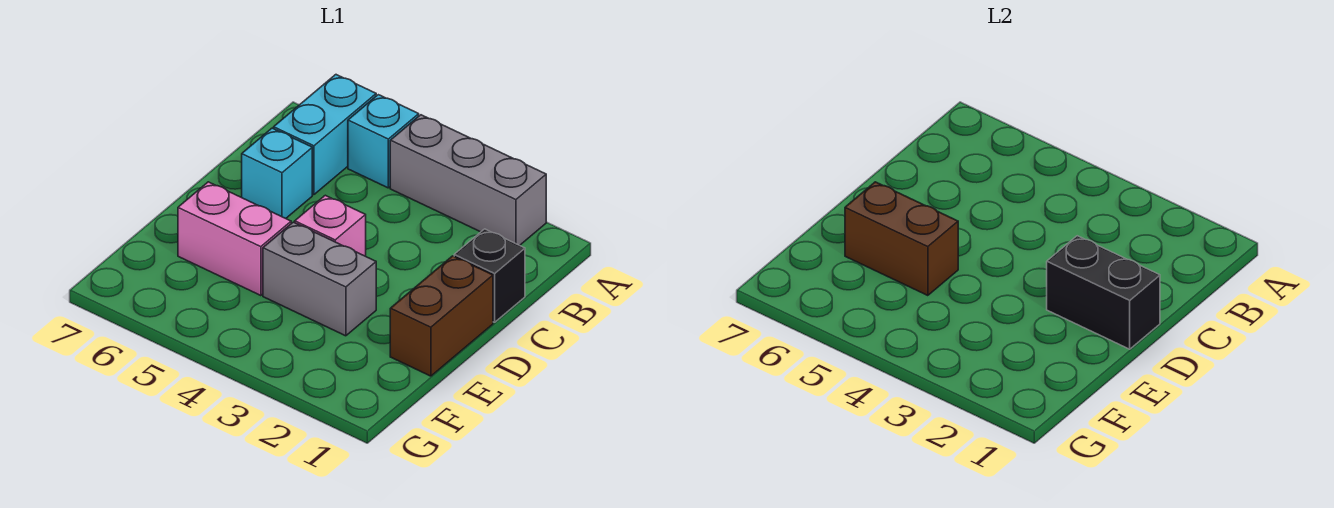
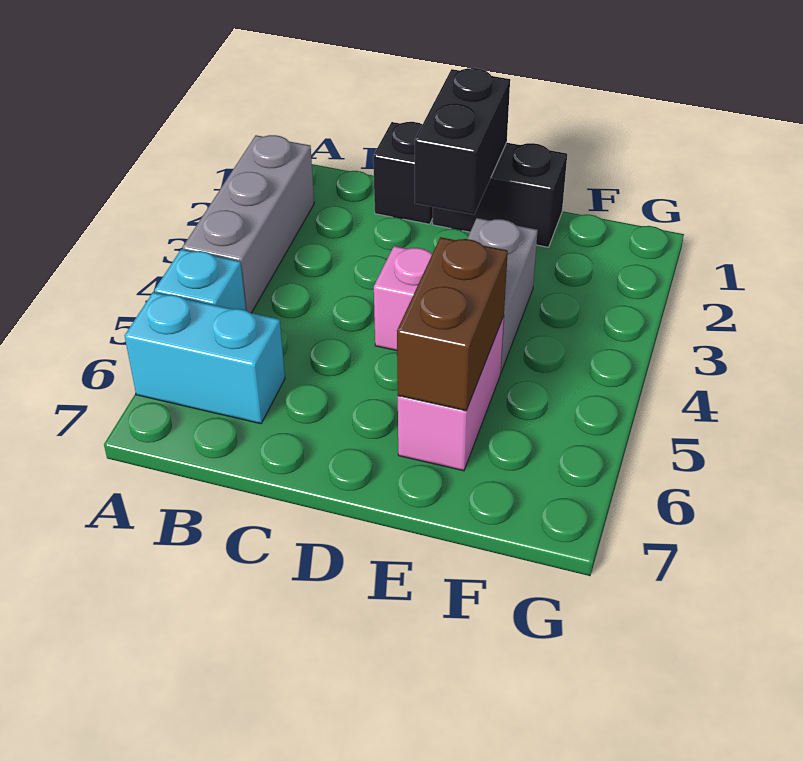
cyan brick C6 level 1 -> none
brown brick D1:E1 level 1 -> black brick D1:E1 level 1

